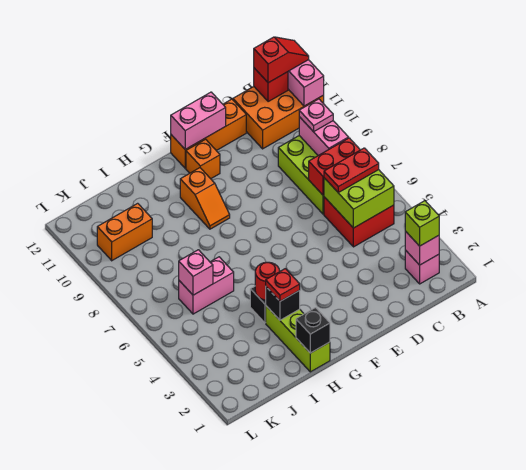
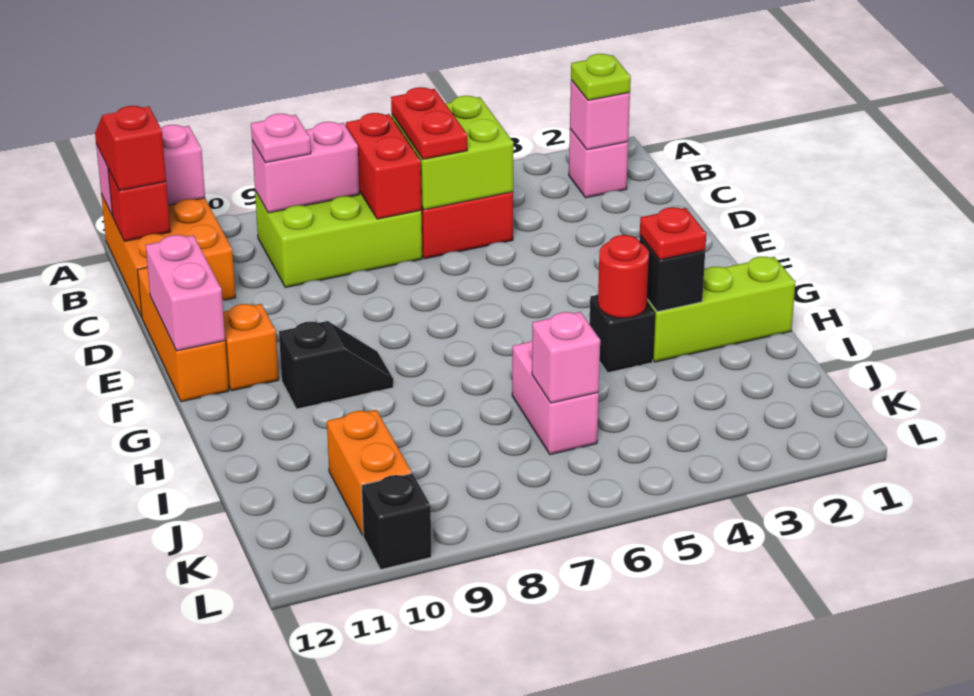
lime brick B2 level 3 -> lime plate B2 level 3
orange slope G9:G10 level 1 top 10 -> black slope G9:G10 level 1 top 10
black brick H1 level 2 -> black brick L10 level 1

